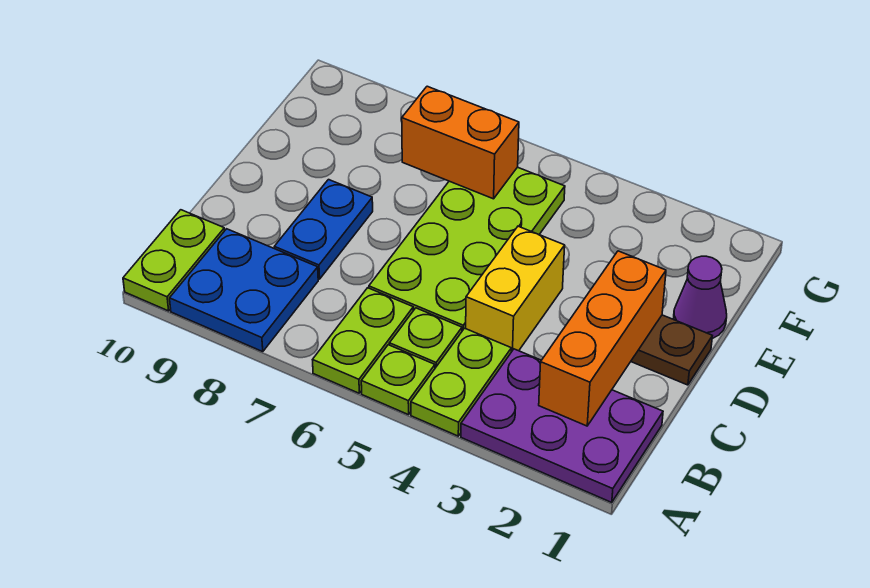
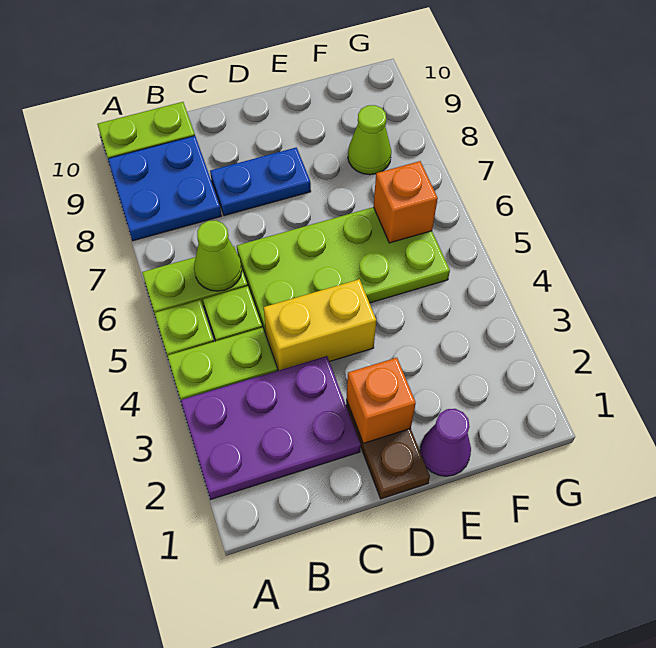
purple plate A1:B3 level 1 -> purple plate A2:C3 level 1
orange brick B2:D2 level 2 -> orange brick D2 level 2
none -> lime cone B6 level 2
orange brick F6:F7 level 2 -> orange brick F6 level 2
none -> lime cone F8 level 1

